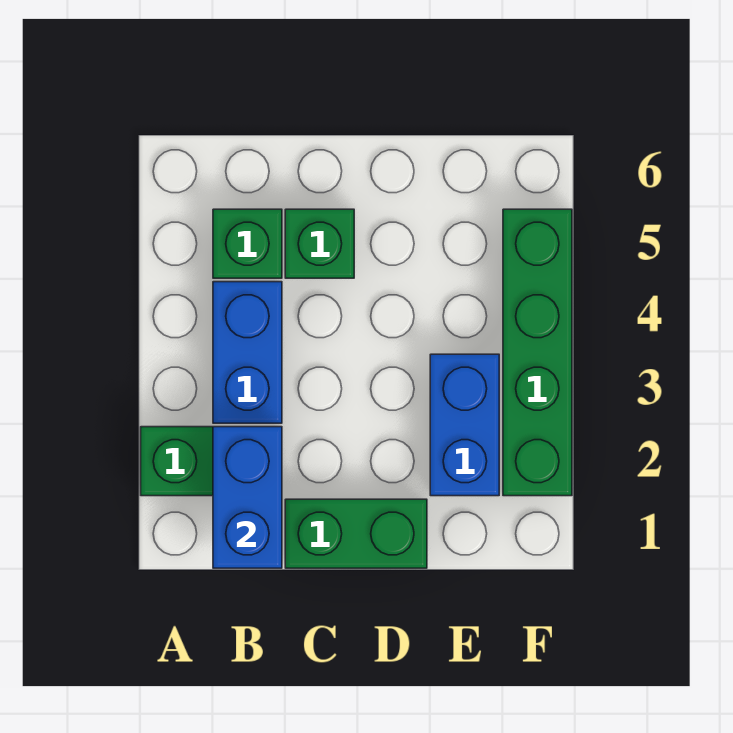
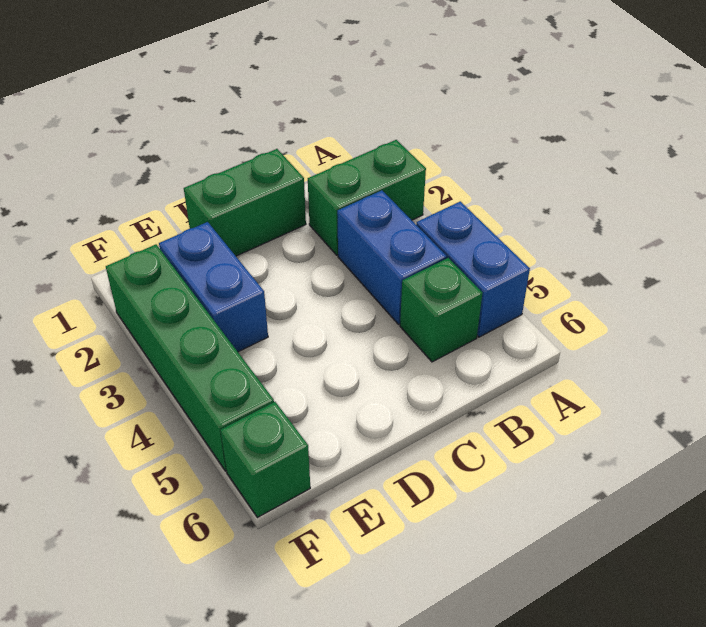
blue brick B1:B2 level 2 -> blue brick A4:A5 level 1
green brick C5 level 1 -> green brick F6 level 1

